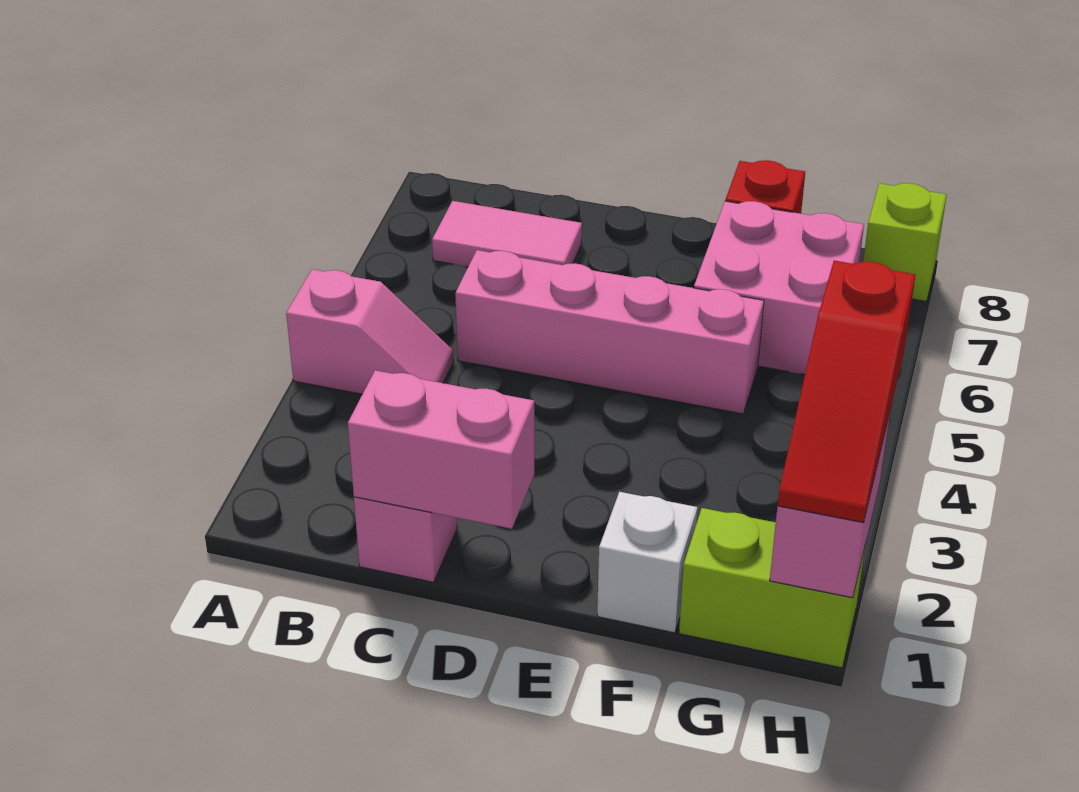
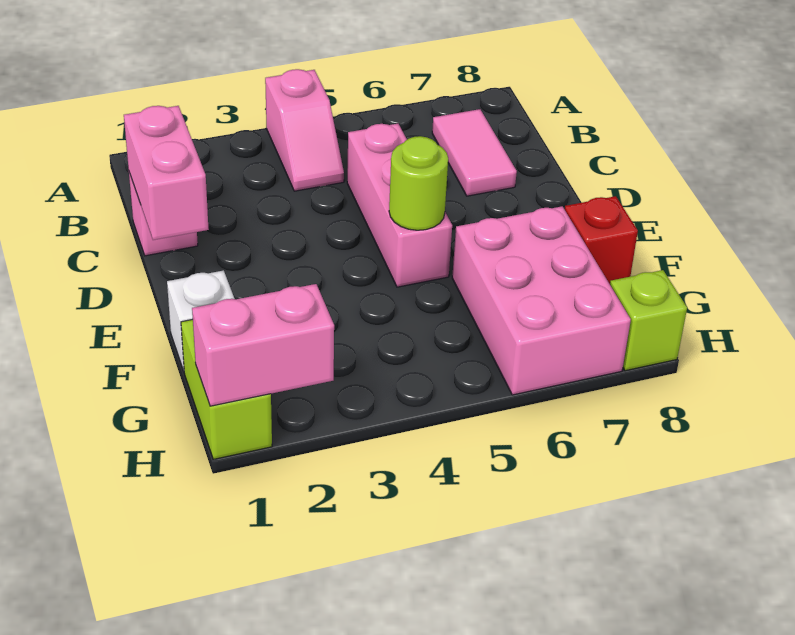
pink brick C5:F5 level 1 -> pink brick C5:E5 level 1
none -> lime round brick E5 level 2
pink brick F6:G7 level 1 -> pink brick F6:H7 level 1
red slope H1:H3 level 3 top 3 -> none

